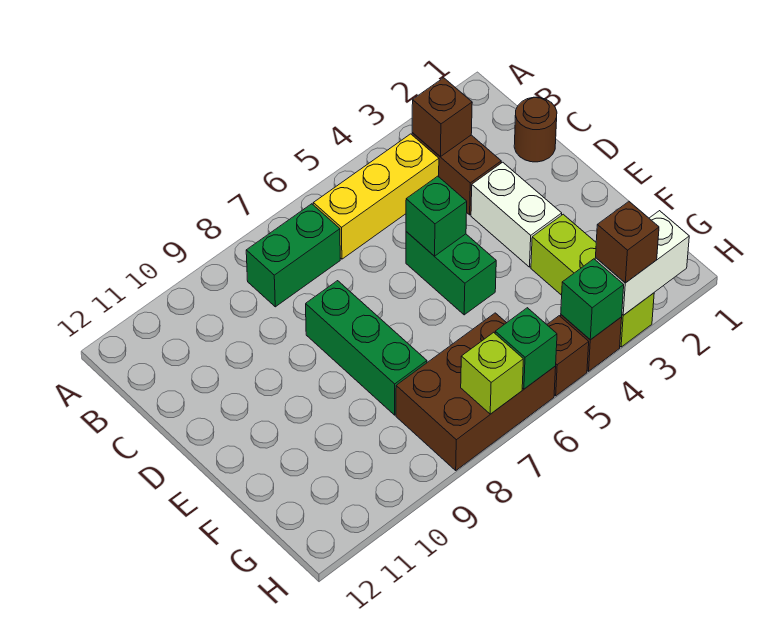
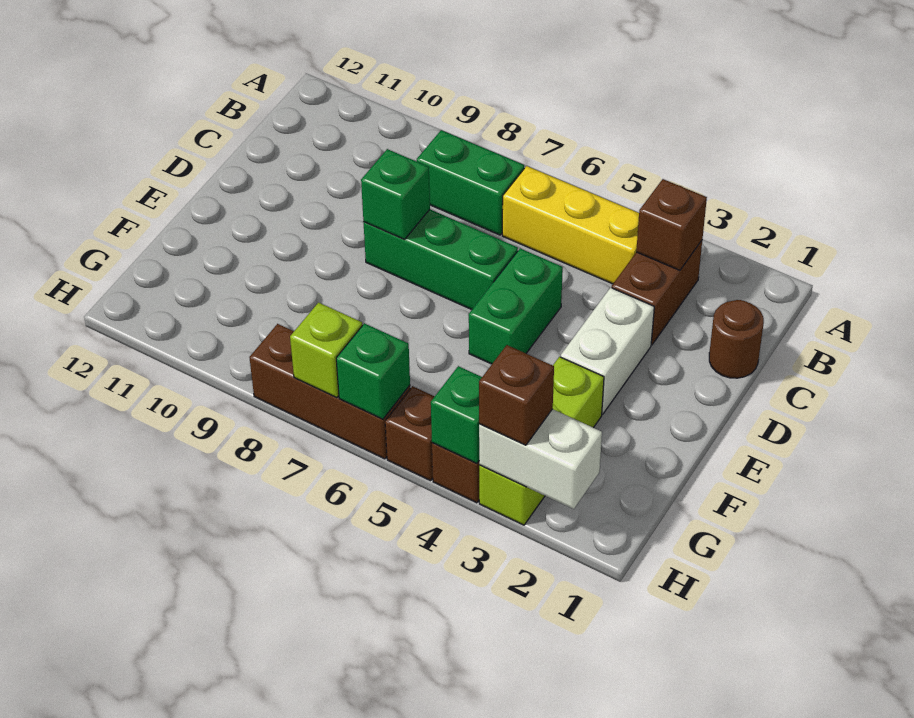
green brick D5 level 2 -> green brick D8 level 2
green brick D8:F8 level 1 -> green brick D6:D8 level 1
brown brick G6:H8 level 1 -> brown brick H6:H8 level 1

